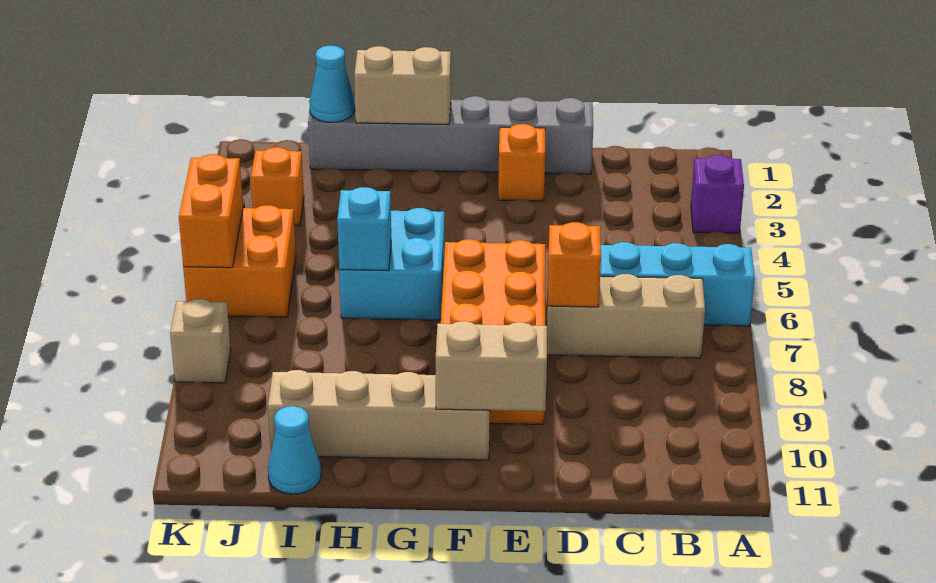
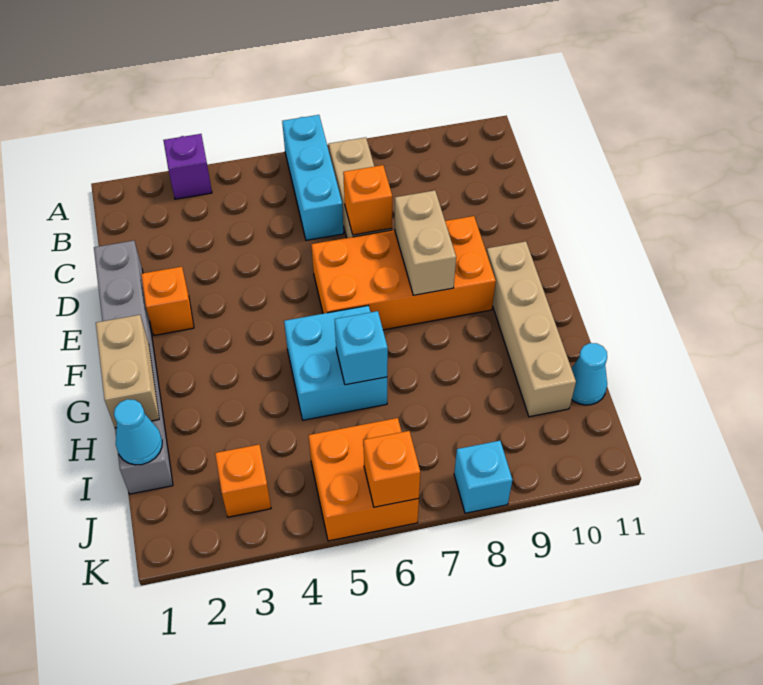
tan brick E10:F10 level 2 -> tan brick E8:F8 level 2
orange brick K5:K6 level 2 -> orange brick K6 level 2
tan brick K8 level 1 -> cyan brick K8 level 1

